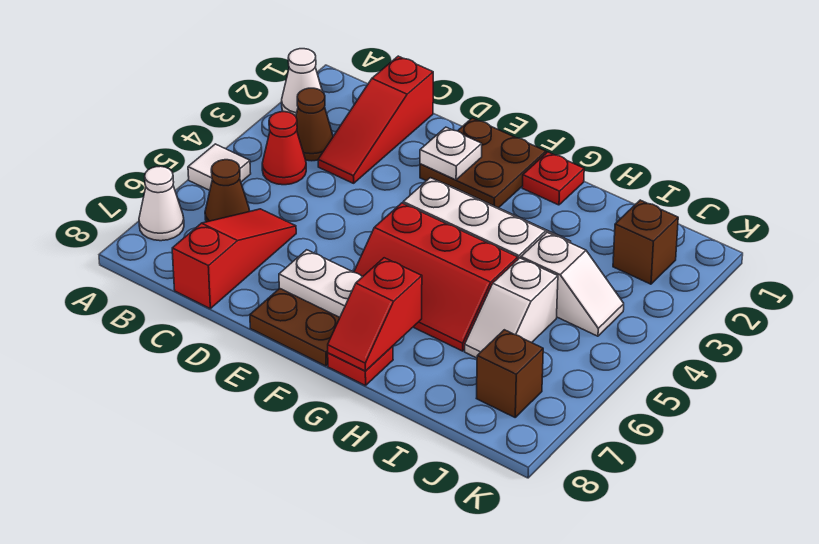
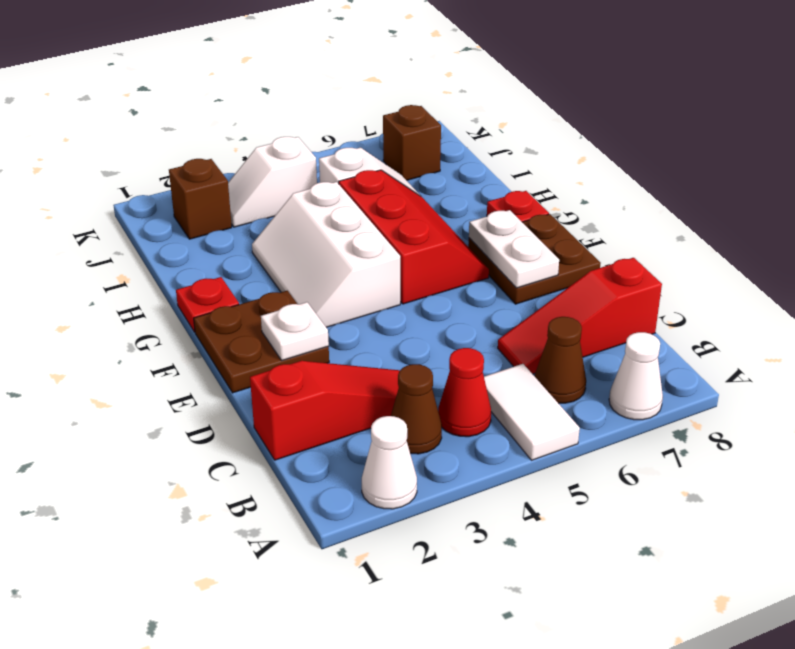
white tile A5 level 1 -> white tile A5:B5 level 1
red slope G7:G8 level 2 top 7 -> none
white slope I4:J4 level 1 top I -> white slope J3:J4 level 1 top 4

